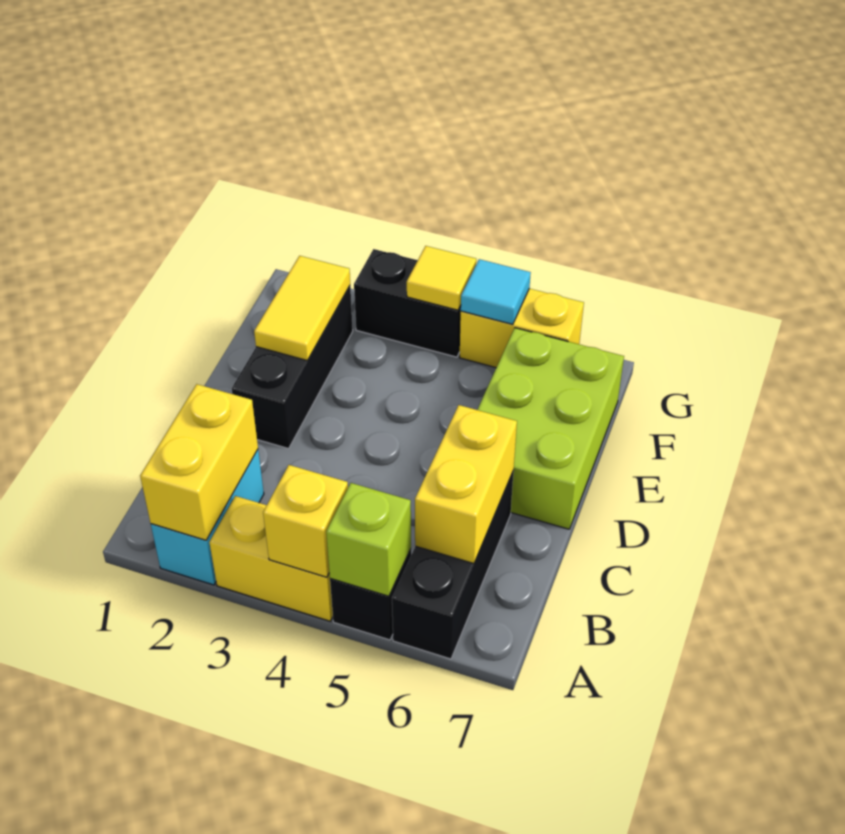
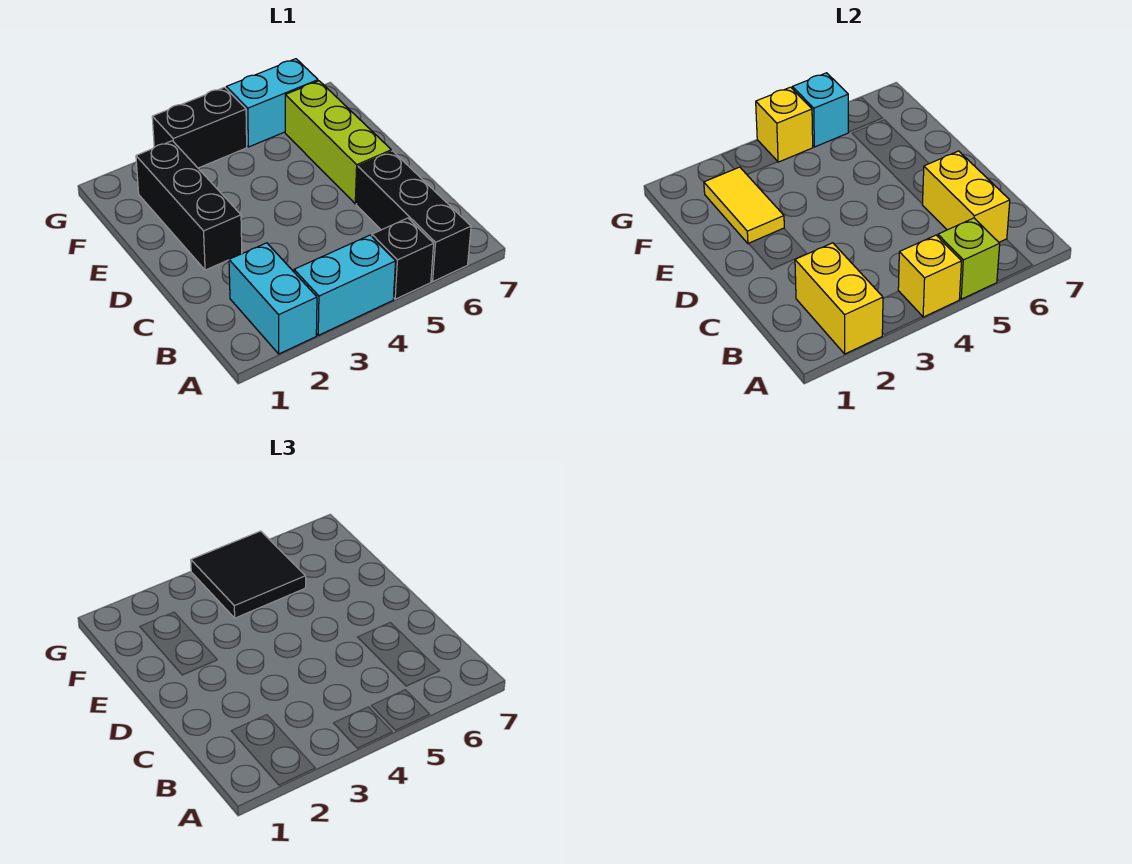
yellow brick A3:A4 level 1 -> cyan brick A3:A4 level 1
lime brick D6:F7 level 1 -> lime brick D6:F6 level 1
none -> black tile F4:G5 level 3
yellow tile G4 level 2 -> yellow brick G4 level 2
yellow brick G5:G6 level 1 -> cyan brick G5:G6 level 1
cyan tile G5 level 2 -> cyan brick G5 level 2

